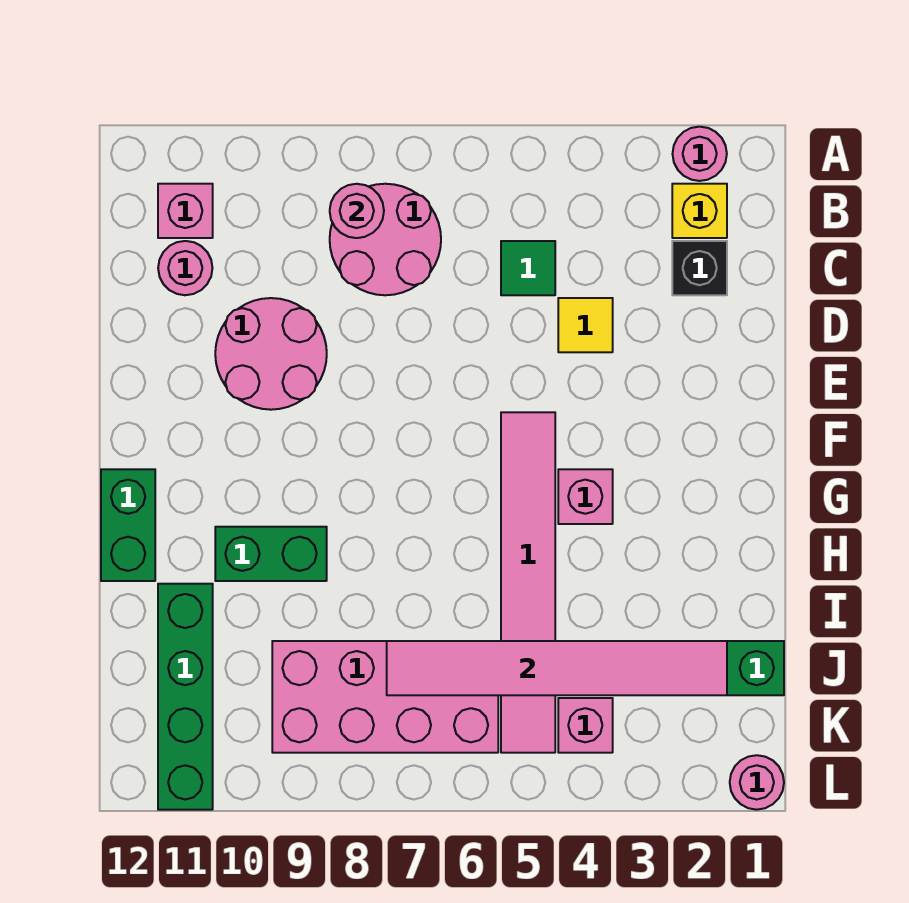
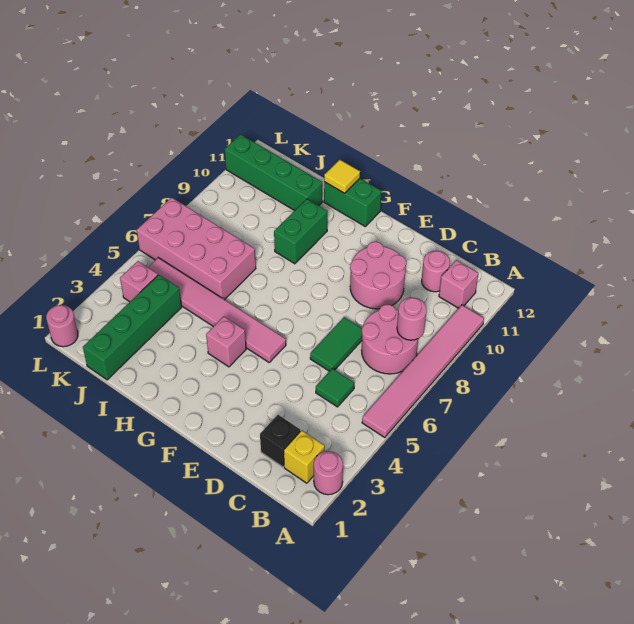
yellow tile D4 level 1 -> yellow tile H12 level 2
none -> green tile D6:D7 level 1
pink tile J2:J7 level 2 -> pink tile A5:A10 level 1
pink brick J6:K9 level 1 -> pink brick I6:L7 level 1

